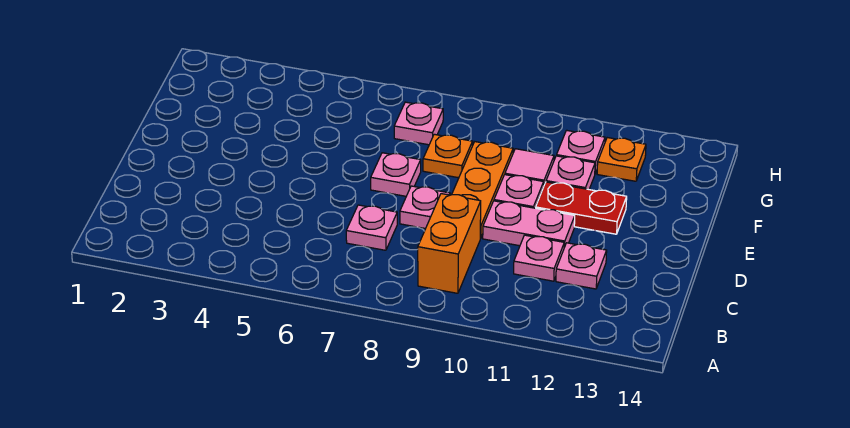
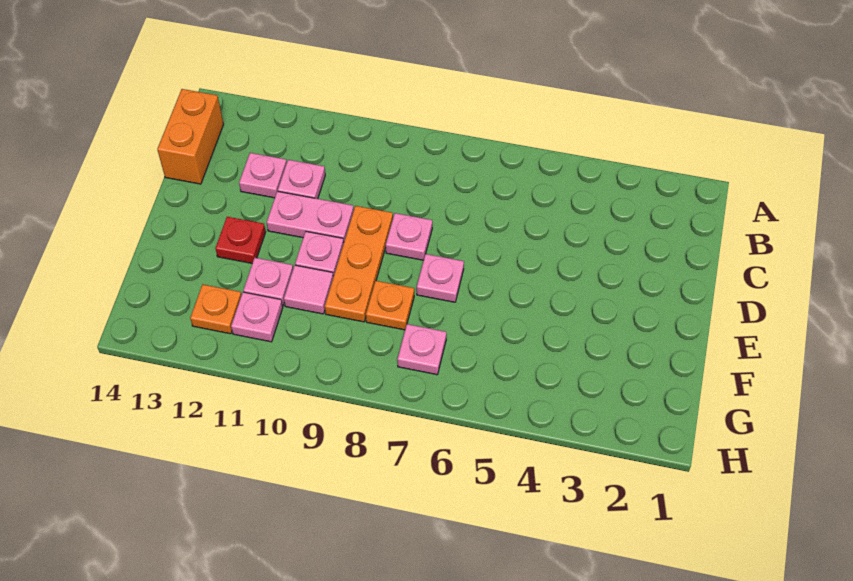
orange brick B9:C9 level 1 -> orange brick B14:C14 level 1
pink plate C7 level 1 -> none
red plate E11:E12 level 1 -> red plate E12 level 1

